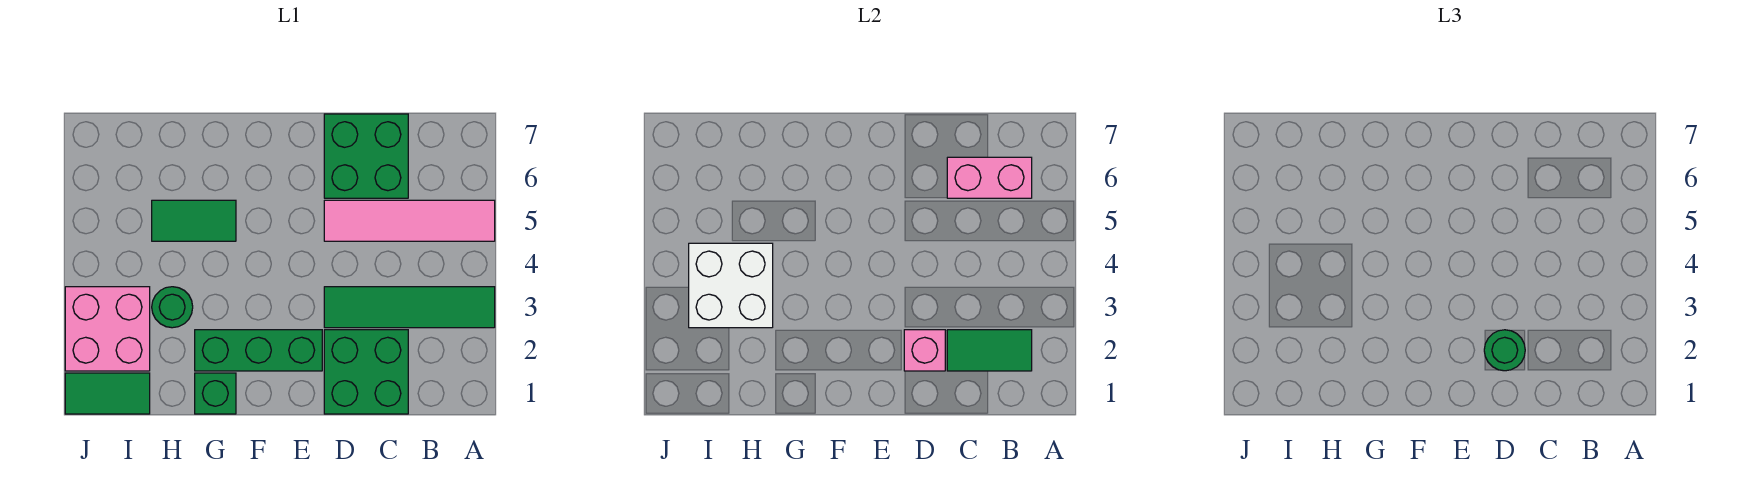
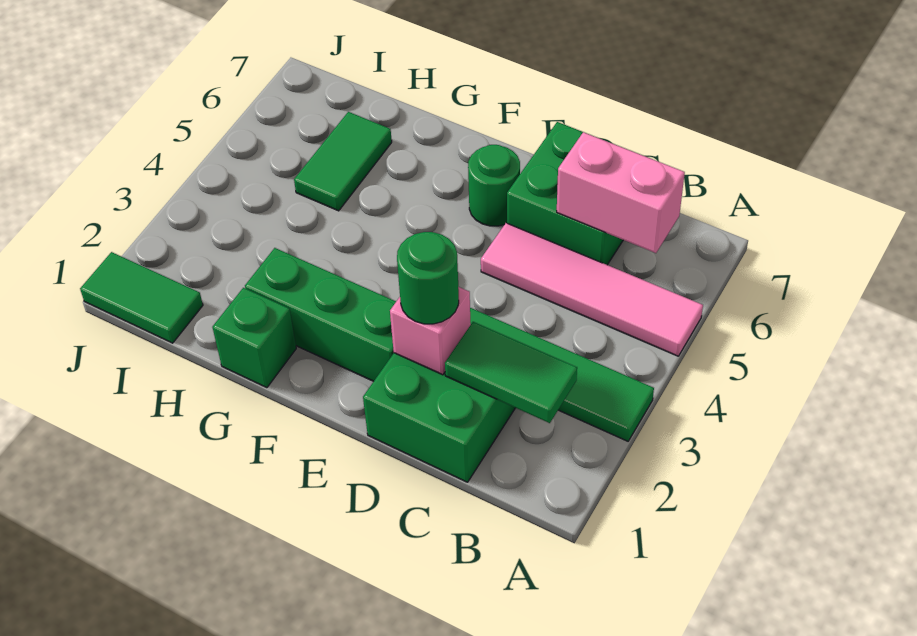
green tile G5:H5 level 1 -> green tile H5:H6 level 1
green round brick H3 level 1 -> green round brick E6 level 1
white brick H3:I4 level 2 -> none
pink brick I2:J3 level 1 -> none

